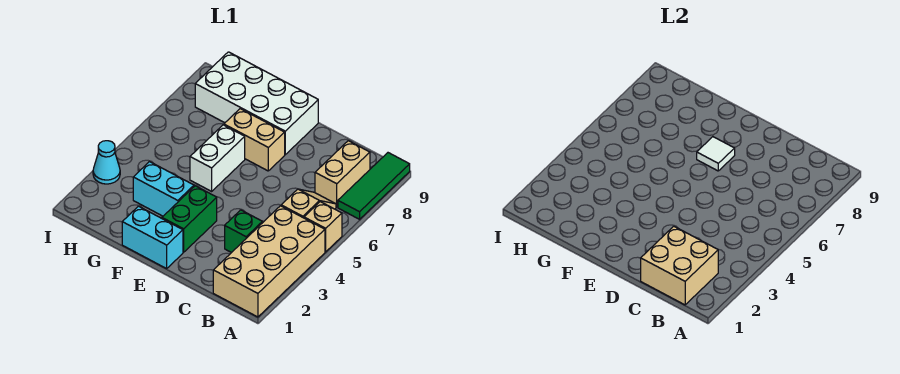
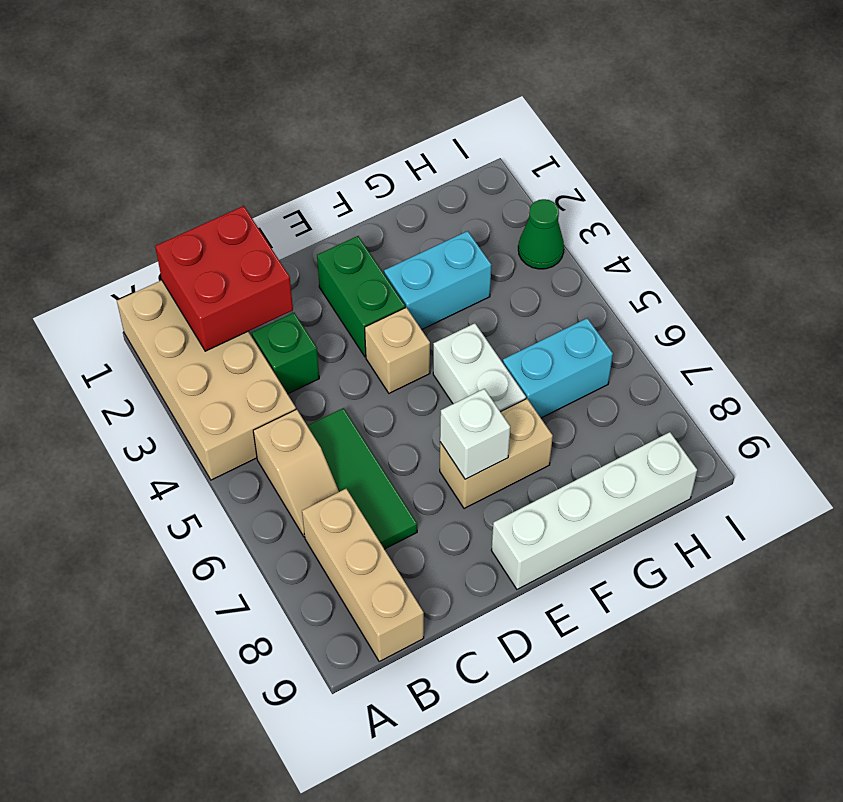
tan brick A5 level 1 -> tan brick E4 level 1
green tile A7:A9 level 1 -> green tile C5:C7 level 1
tan brick B1:C2 level 2 -> red brick B1:C2 level 2
tan brick B7:B8 level 1 -> tan brick B7:B9 level 1
cyan brick E1:F1 level 1 -> cyan brick G6:H6 level 1
white tile E7 level 2 -> white brick E7 level 2
white brick E8:H9 level 1 -> white brick E9:H9 level 1
cyan cone I3 level 1 -> green cone I3 level 1

